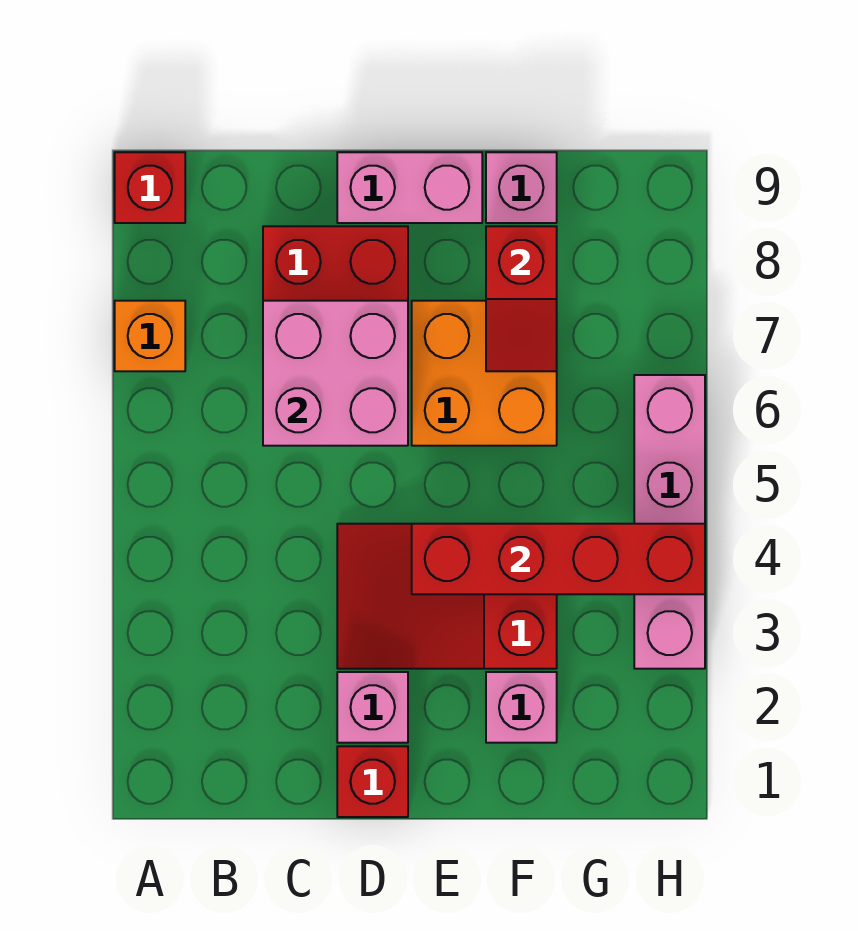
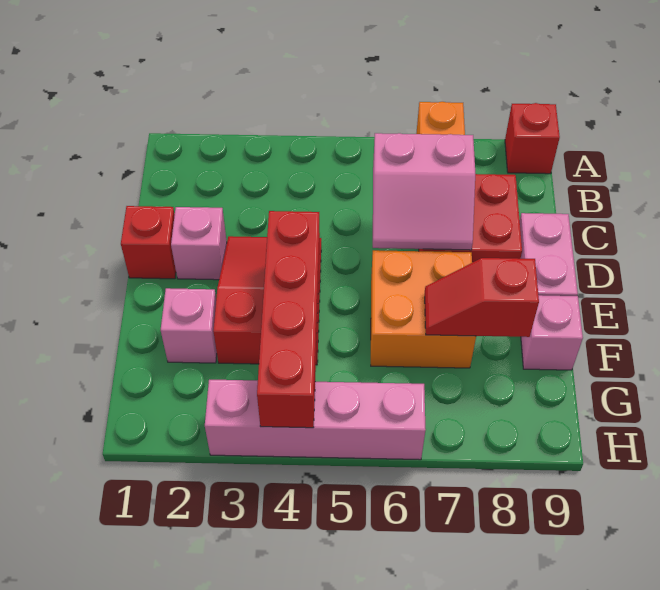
pink brick C6:D7 level 2 -> pink slope C6:D7 level 2 top C

